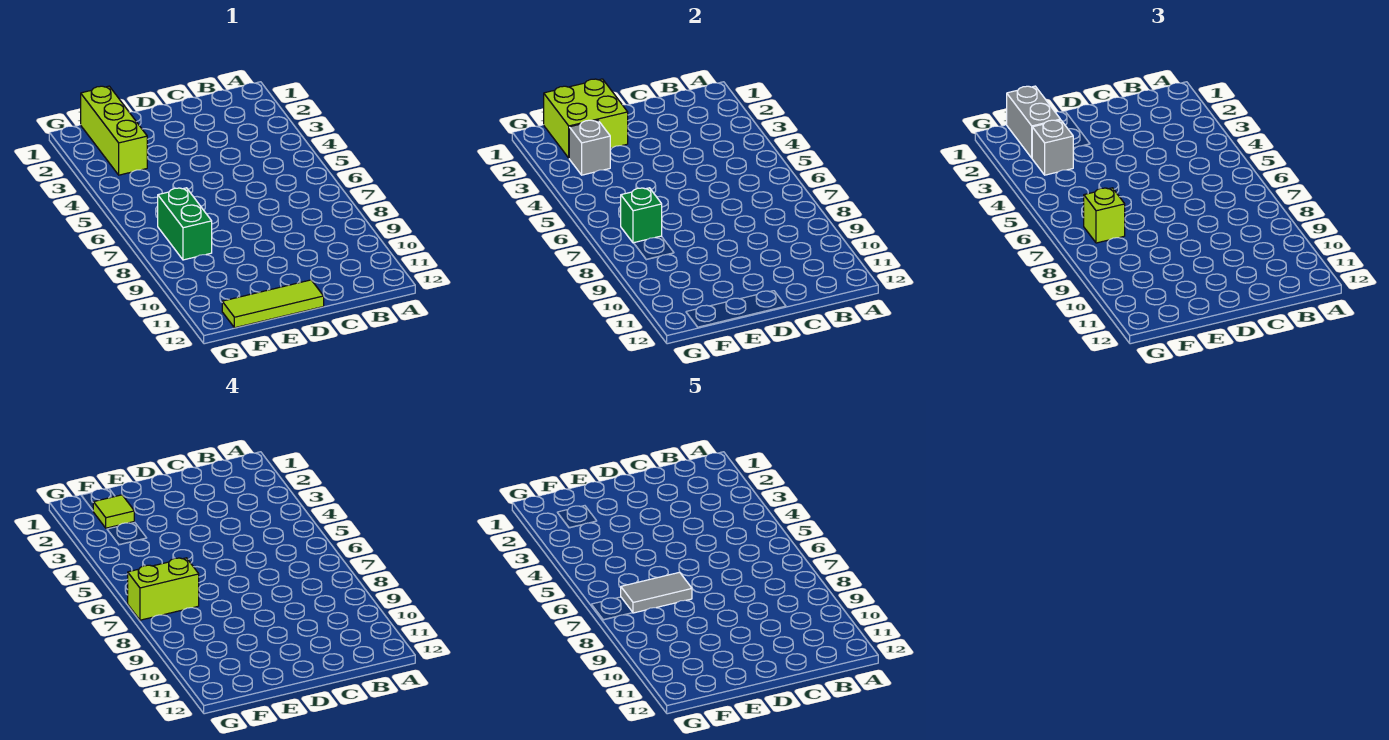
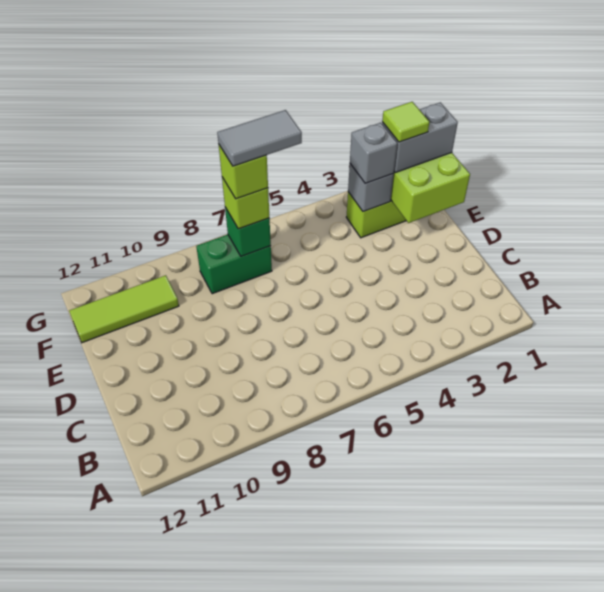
lime tile D12:F12 level 1 -> lime tile F10:F12 level 1
grey tile E7:F7 level 5 -> grey tile F6:F7 level 5
lime brick F7:G7 level 4 -> lime brick F7 level 4

